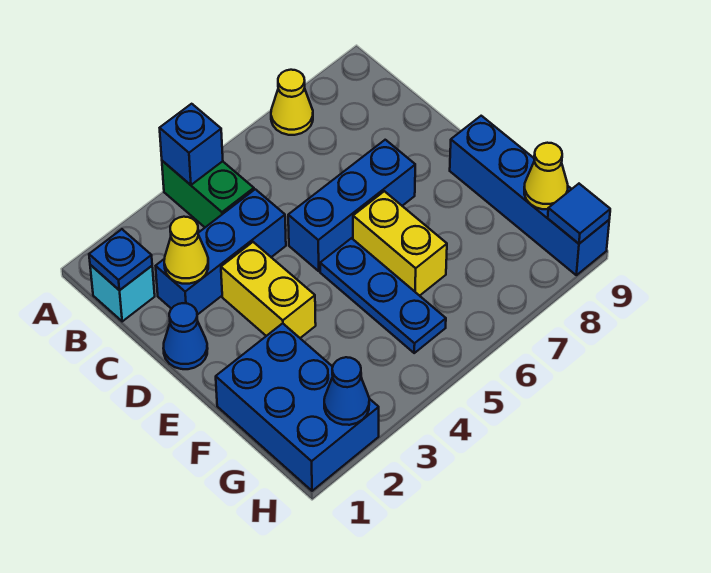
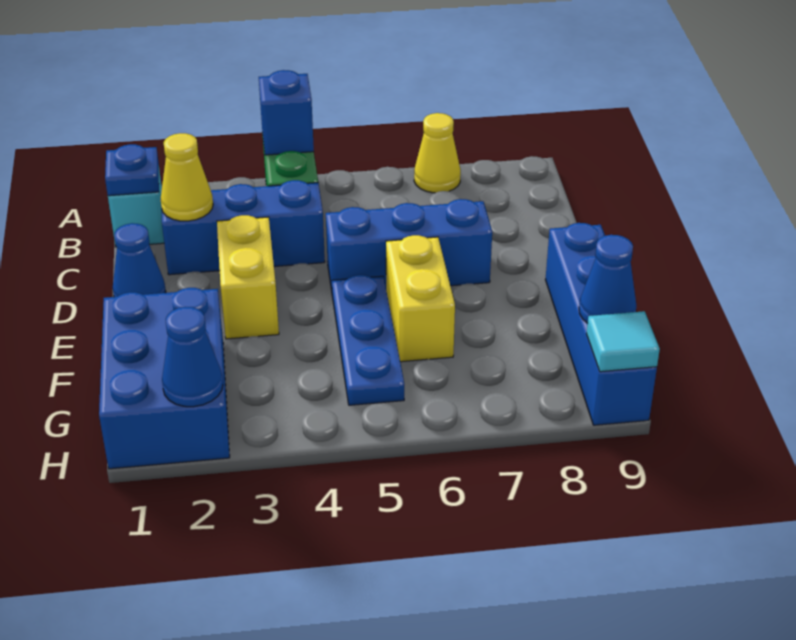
yellow cone G9 level 2 -> blue cone G9 level 2
blue tile H9 level 2 -> cyan tile H9 level 2

